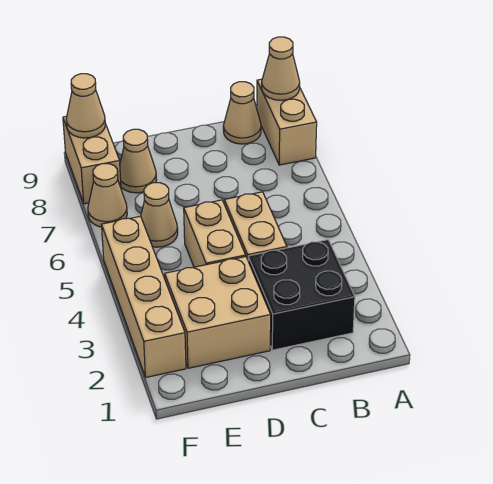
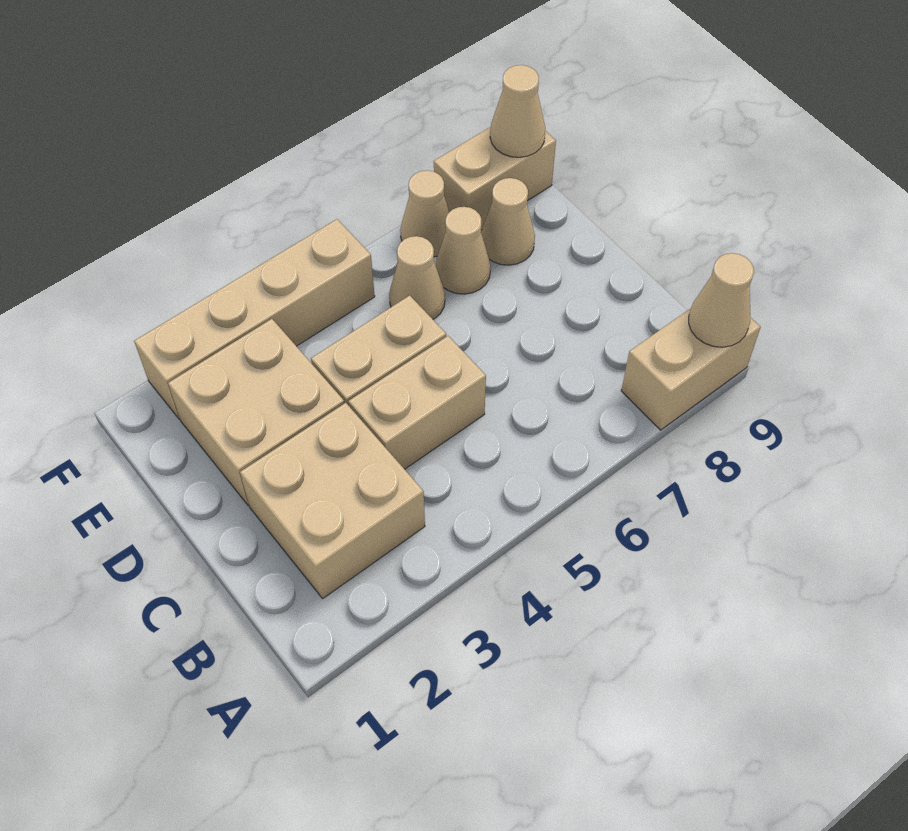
black brick B2:C3 level 1 -> tan brick B2:C3 level 1
tan cone B9 level 1 -> tan cone E7 level 1

